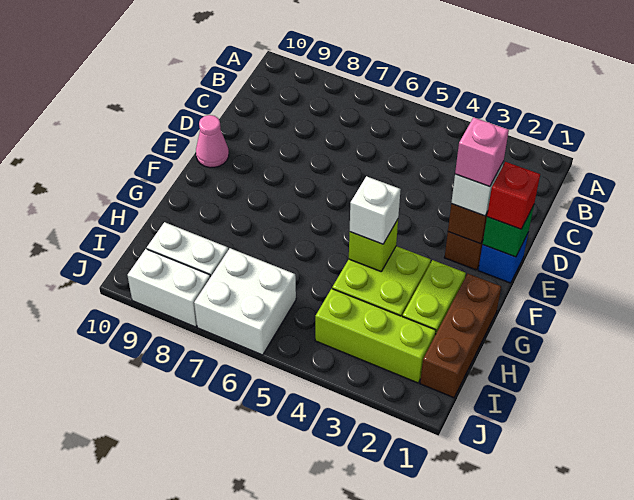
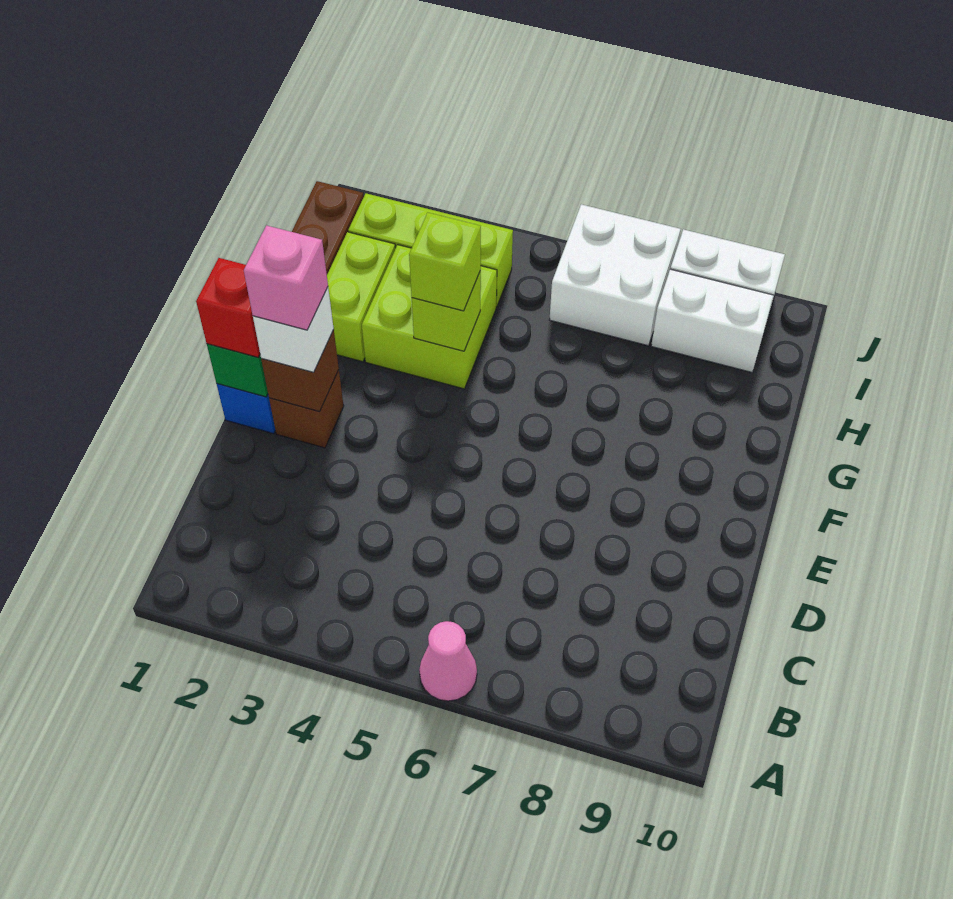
pink cone E10 level 1 -> pink cone A6 level 1
white brick G4 level 3 -> lime brick G4 level 3

